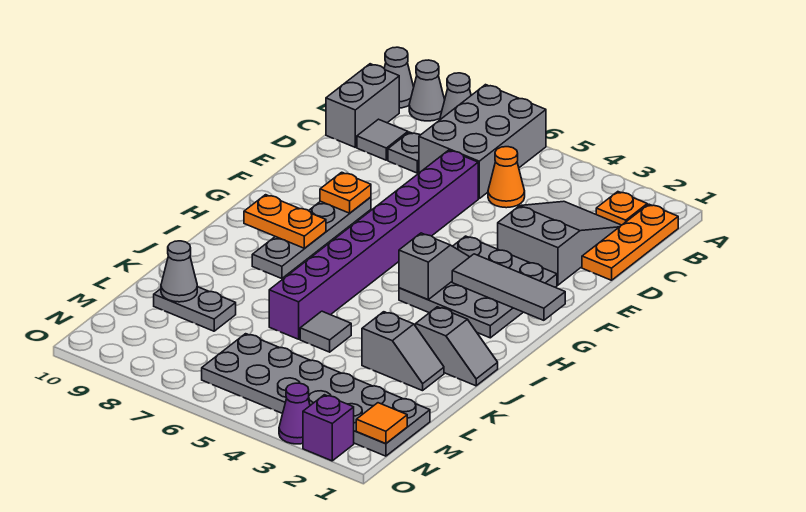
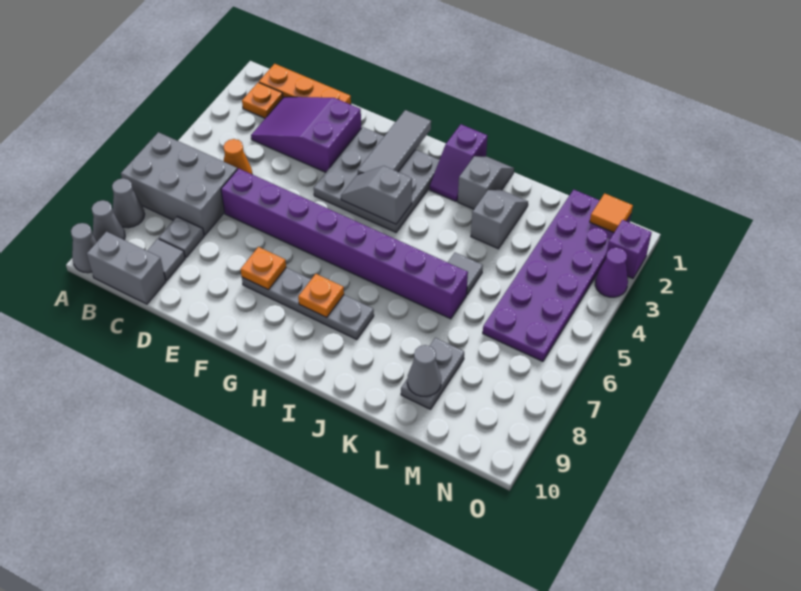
grey slope C2:E3 level 1 top E -> purple slope C2:E3 level 1 top E
orange plate H8:H9 level 2 -> orange plate H8 level 2
none -> purple slope I1:I2 level 1 top 1
grey plate M1:N6 level 1 -> purple plate M1:N6 level 1

